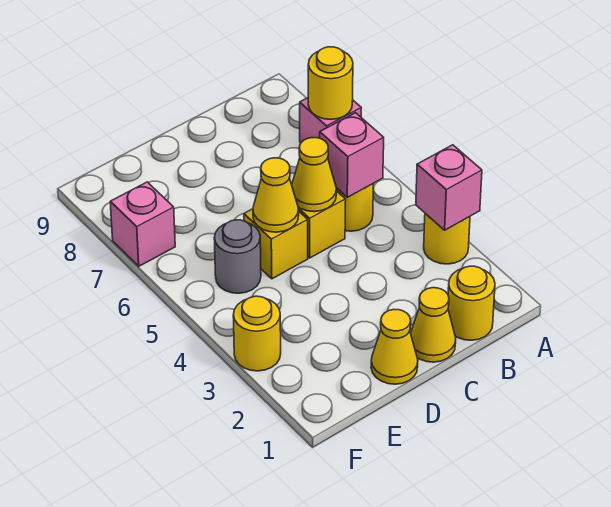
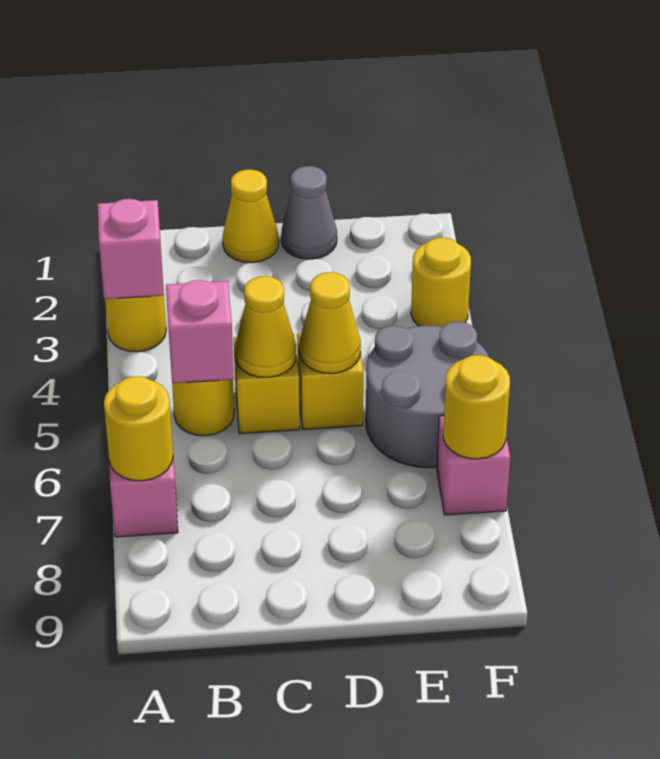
yellow round brick B1 level 1 -> yellow round brick F7 level 2
yellow cone D1 level 1 -> grey cone D1 level 1
grey round brick E5 level 1 -> grey round brick E5:F6 level 1

